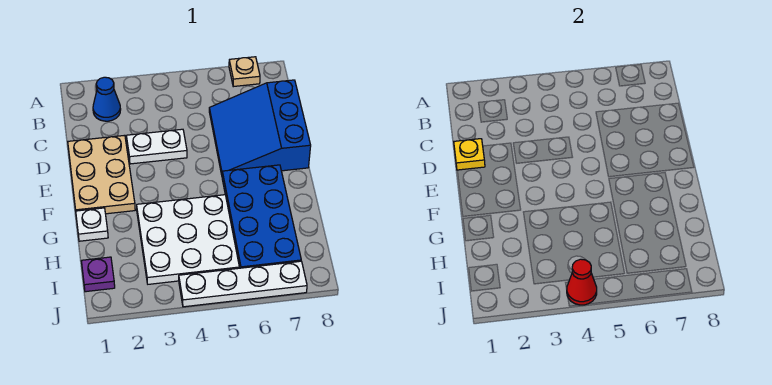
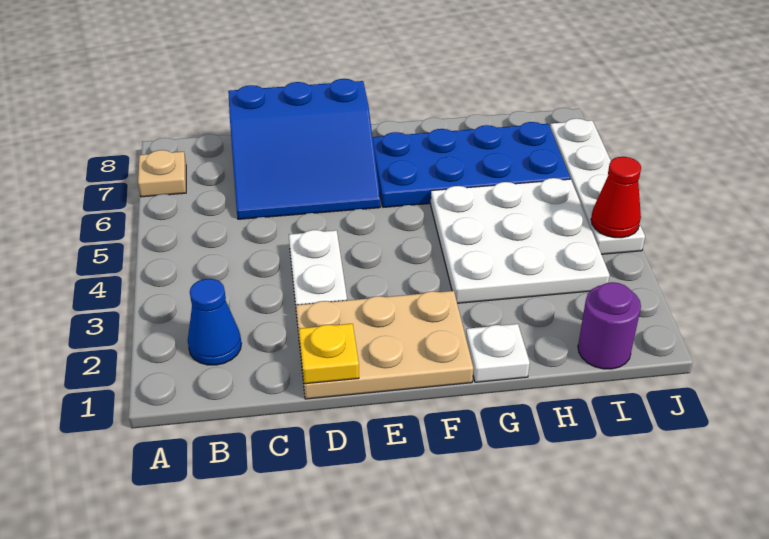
purple plate I1 level 1 -> purple round brick I1 level 1

